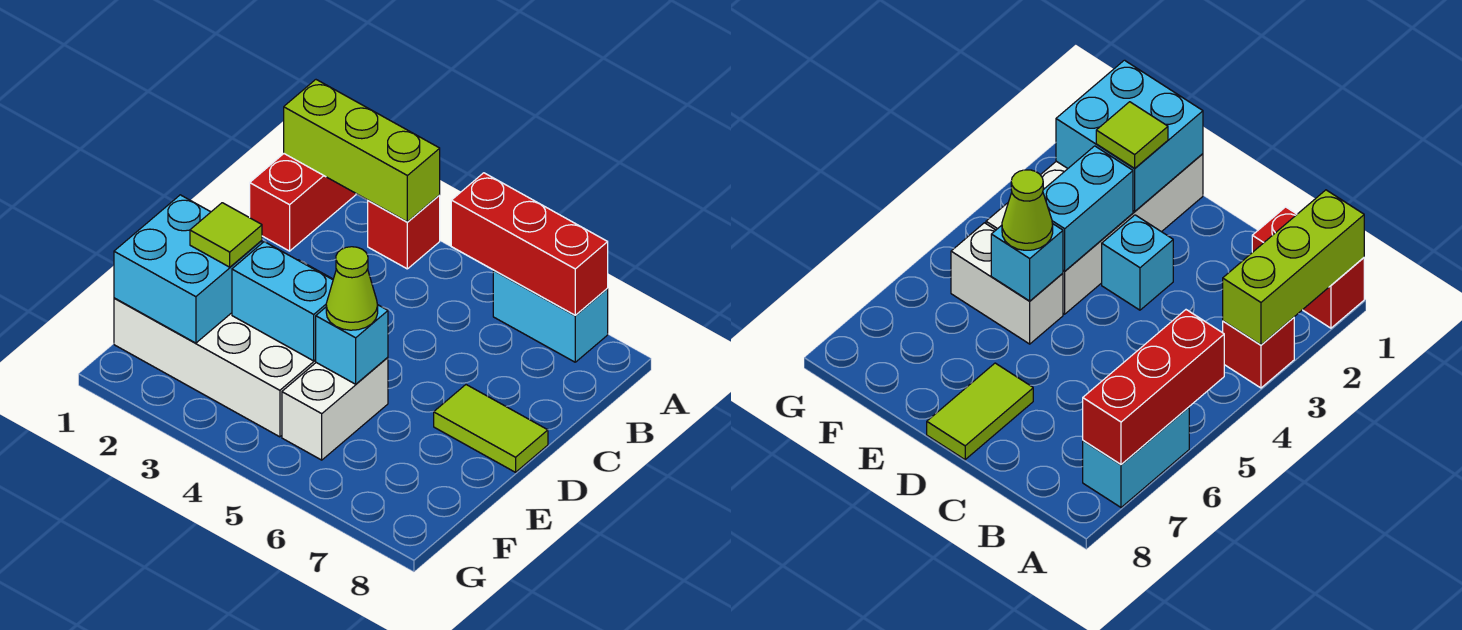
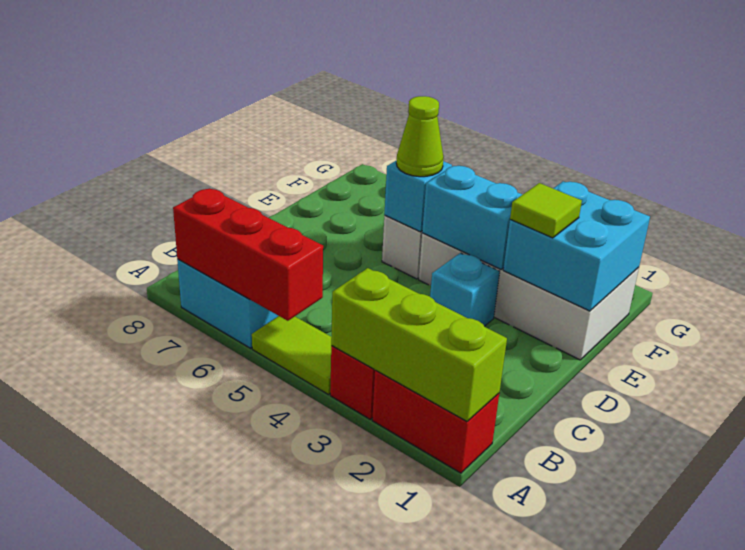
red brick A1:B1 level 1 -> red brick A1:A2 level 1
lime tile D7:D8 level 1 -> lime tile A4:A5 level 1

